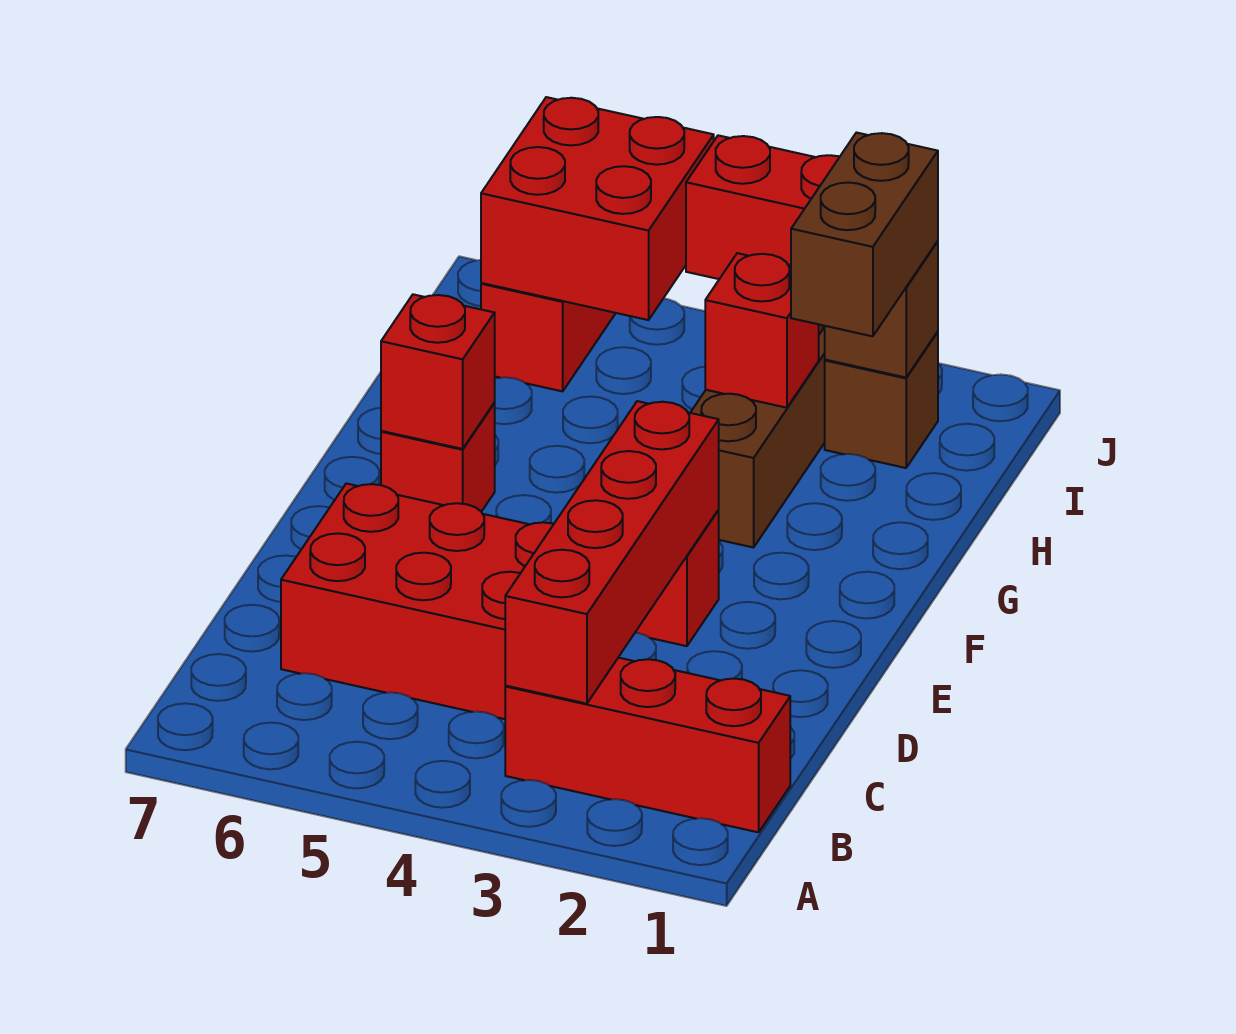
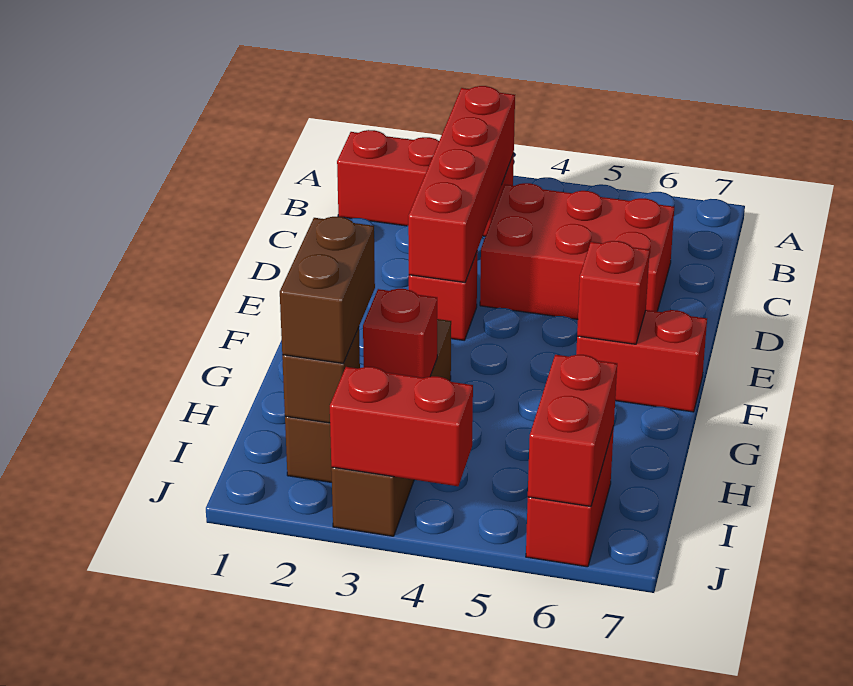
red brick F6 level 1 -> red brick F6:F7 level 1
red brick I5:J6 level 2 -> red brick I6:J6 level 2

